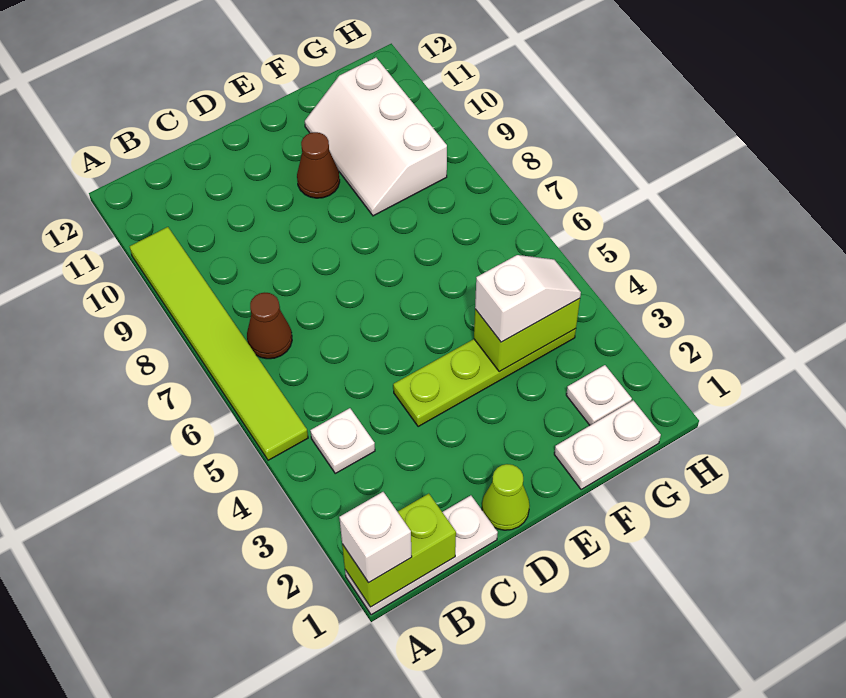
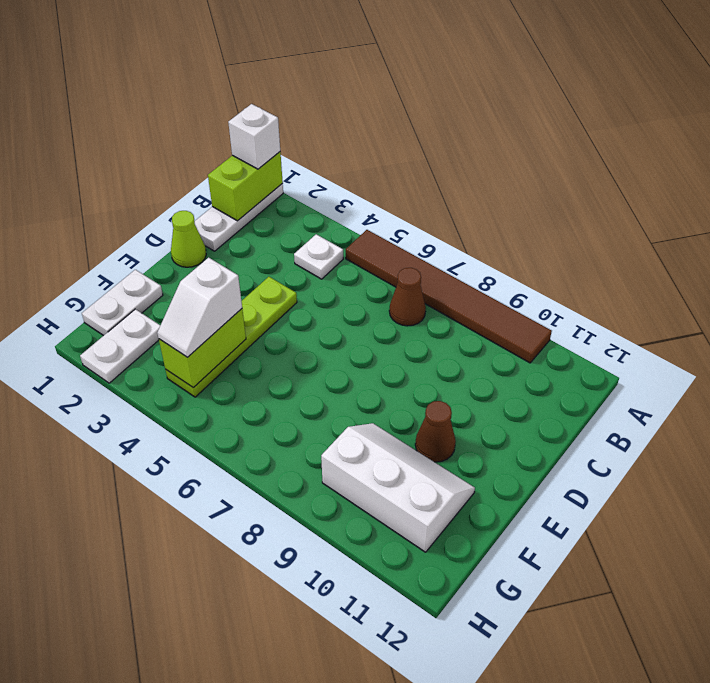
lime tile A5:A10 level 1 -> brown tile A5:A10 level 1
white plate G2 level 1 -> white plate G2:H2 level 1

